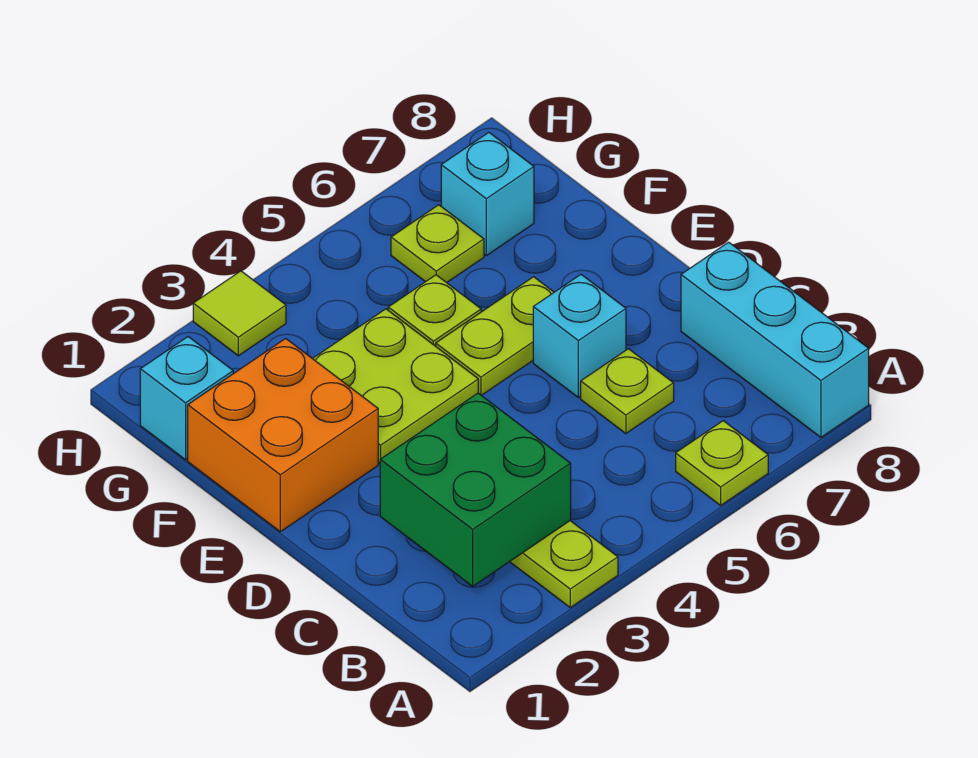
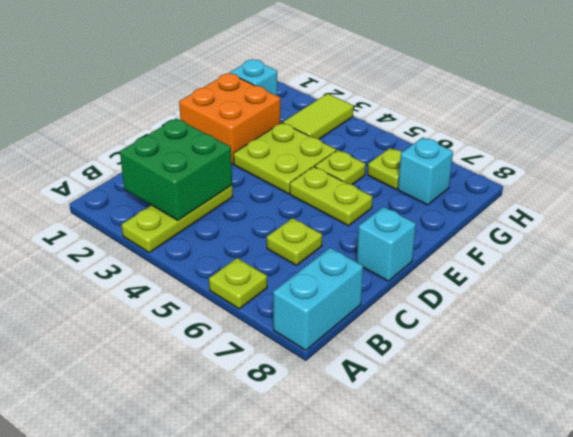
cyan brick A8:C8 level 1 -> cyan brick A8:B8 level 1
cyan brick D6 level 1 -> cyan brick D8 level 1
lime tile H3 level 1 -> lime tile G3:H3 level 1

